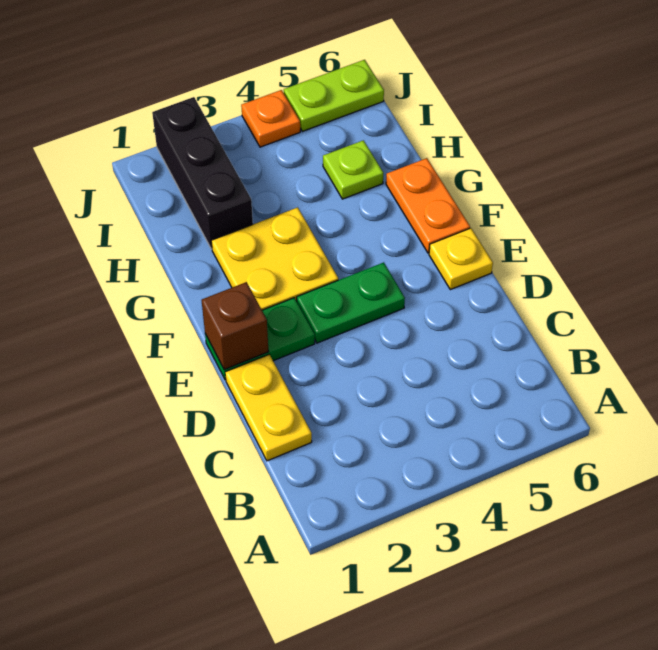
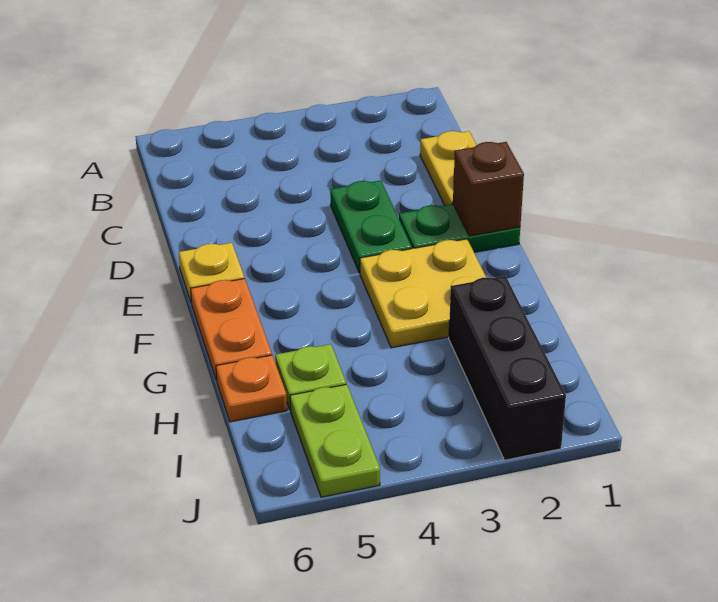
green plate E3:E4 level 1 -> green plate D3:E3 level 1
orange plate J4 level 1 -> orange plate H6 level 1
lime plate J5:J6 level 1 -> lime plate I5:J5 level 1

